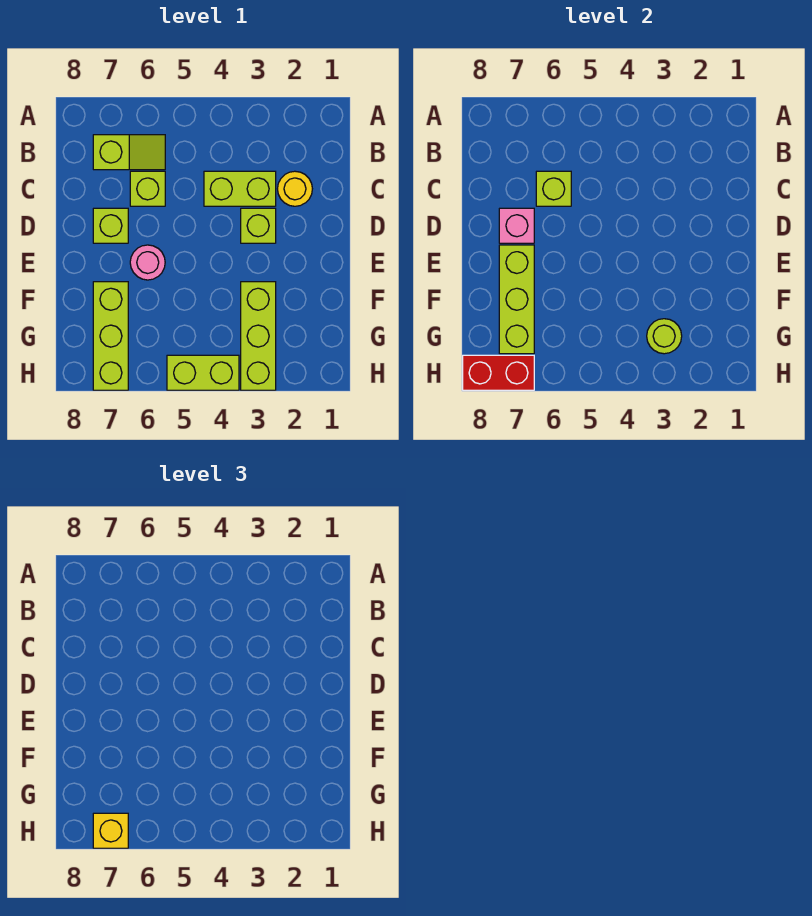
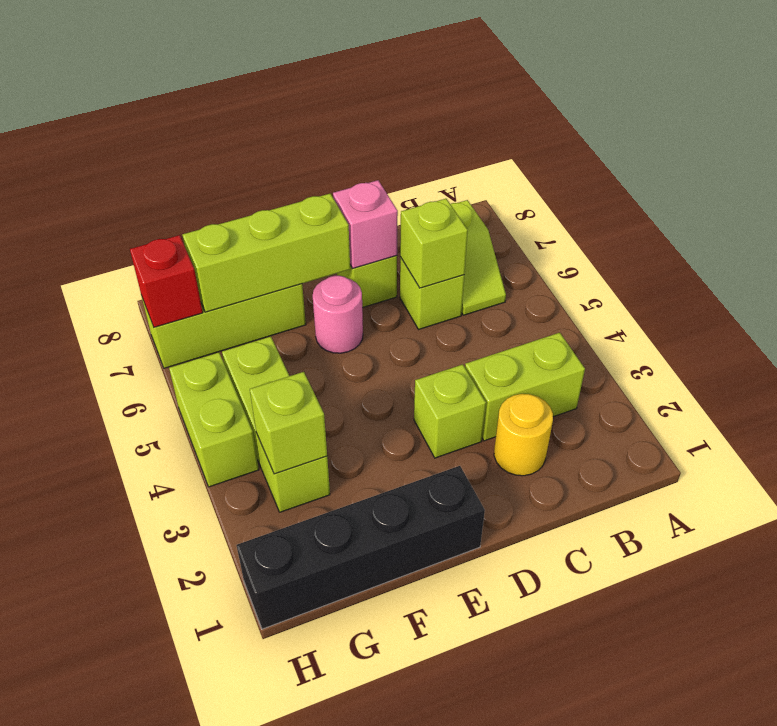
lime brick C3:C4 level 1 -> lime brick B3:C3 level 1
none -> black brick E1:H1 level 1
lime brick F3:H3 level 1 -> lime brick G3:G5 level 1
lime round brick G3 level 2 -> lime brick G3 level 2
red brick H7:H8 level 2 -> red brick H7 level 2
yellow brick H7 level 3 -> none

